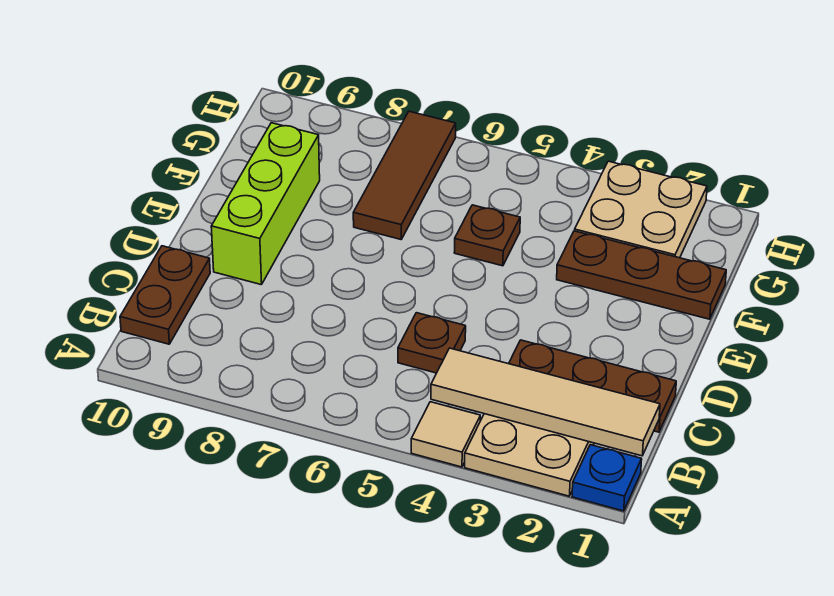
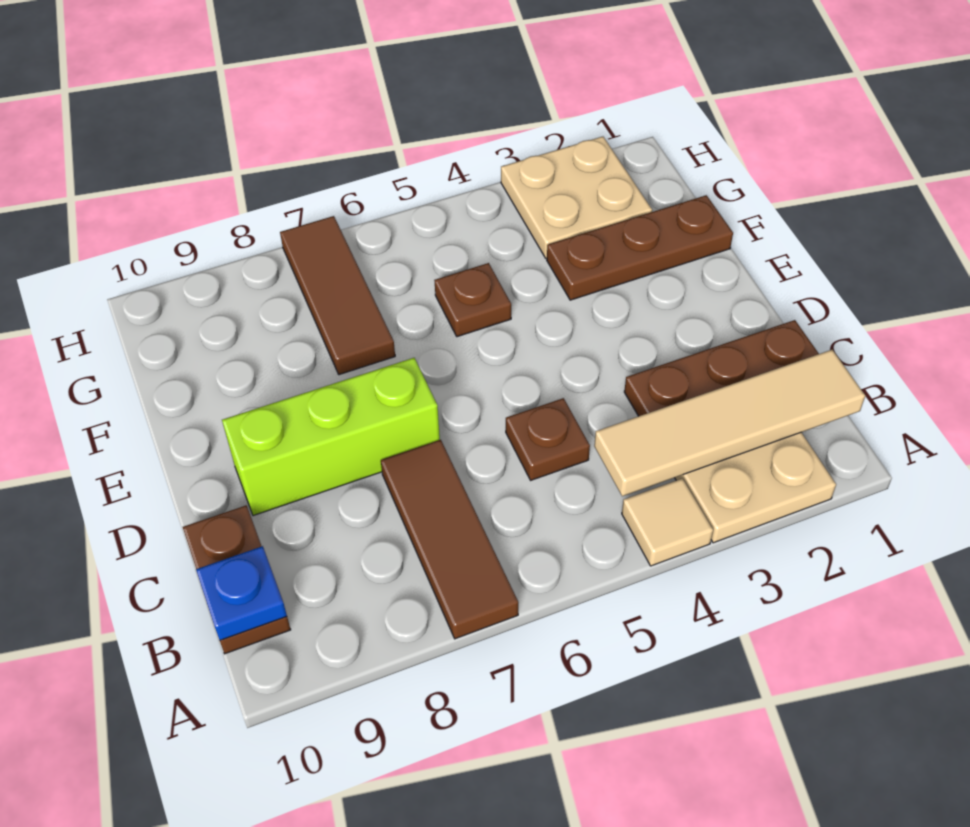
blue plate A1 level 1 -> blue plate B10 level 2
none -> brown tile A7:C7 level 1
lime brick D9:F9 level 1 -> lime brick D7:D9 level 1

